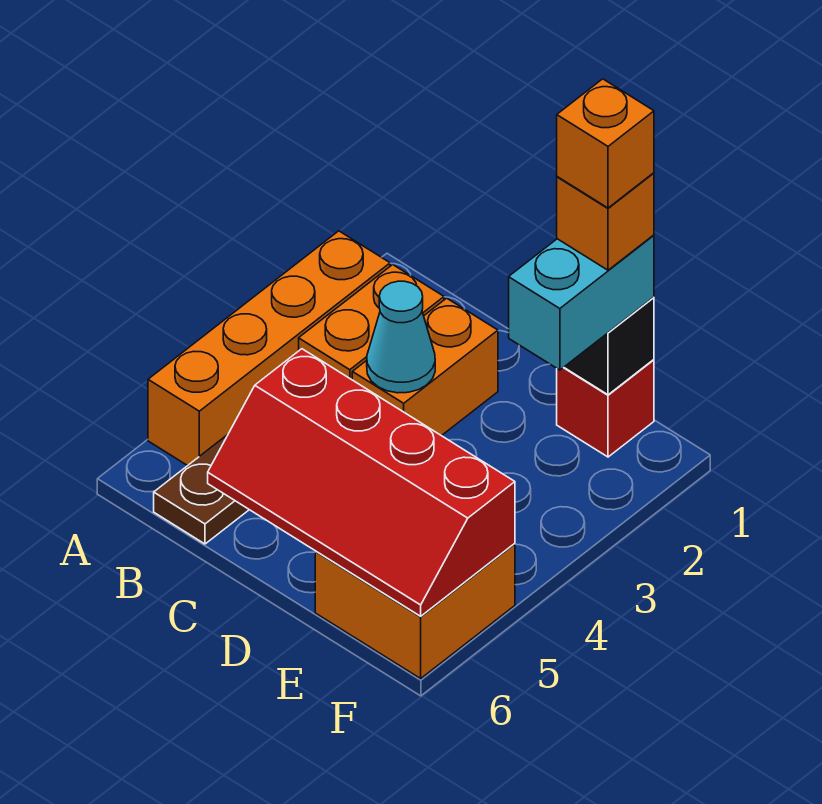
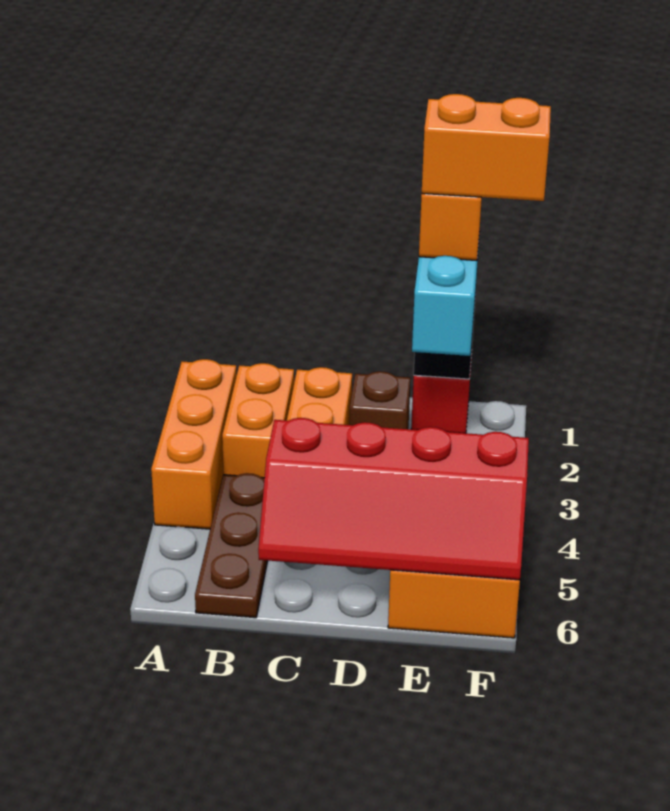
orange brick A2:A5 level 1 -> orange brick A2:A4 level 1
cyan cone C3 level 2 -> none
none -> brown brick D2 level 1
orange brick E1 level 5 -> orange brick E1:F1 level 5

